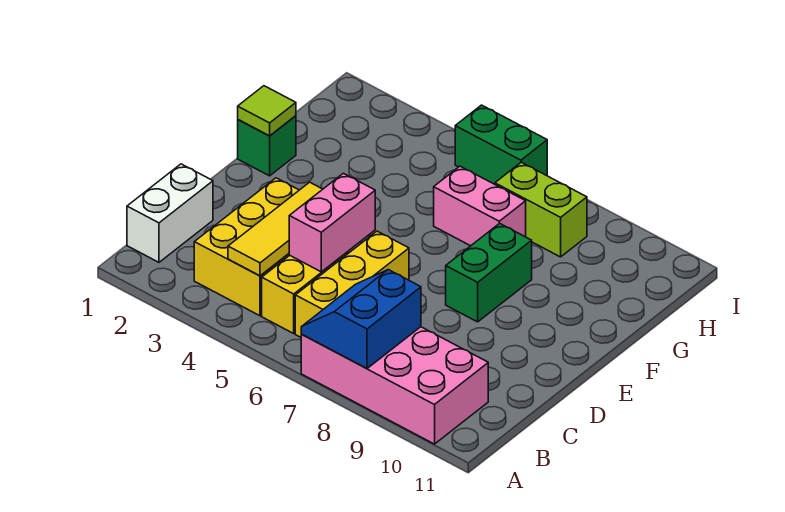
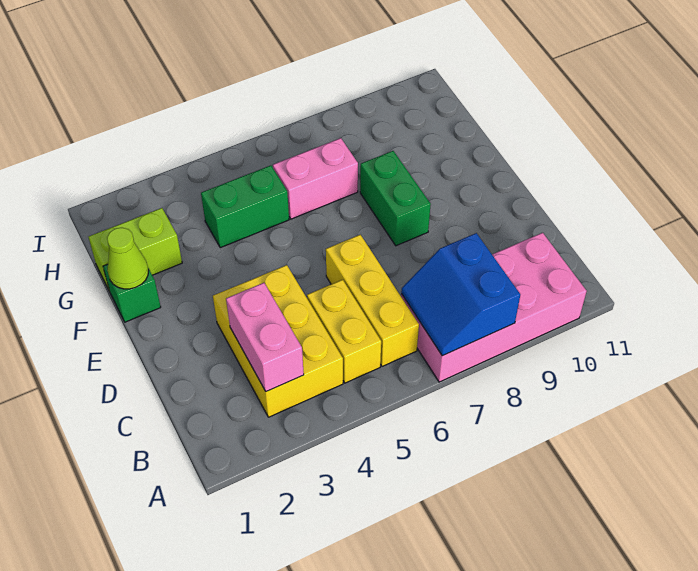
white brick B1:C1 level 1 -> none
yellow tile B4:D4 level 2 -> none
pink brick C5:D5 level 2 -> pink brick B3:C3 level 2
lime tile F1 level 2 -> lime cone F1 level 2
lime brick H7:H8 level 1 -> lime brick G1:G2 level 1
green brick I5:I6 level 1 -> green brick G4:G5 level 1

